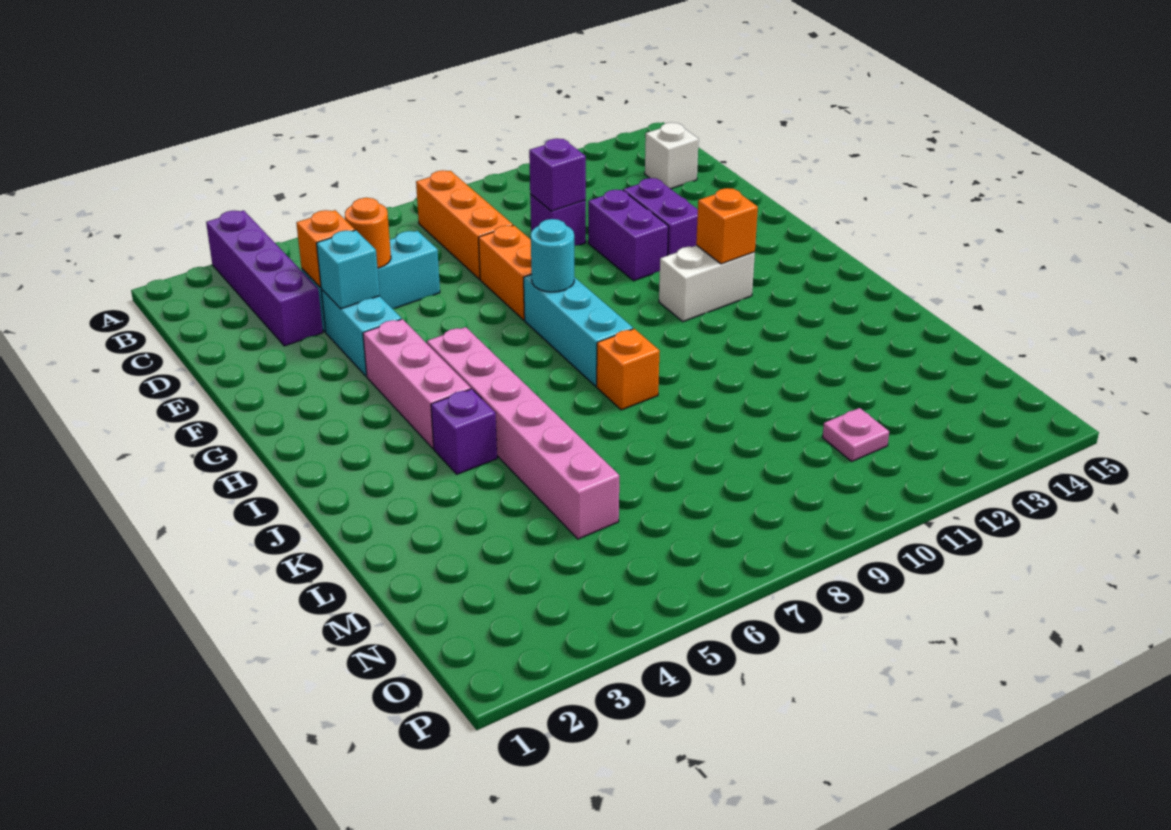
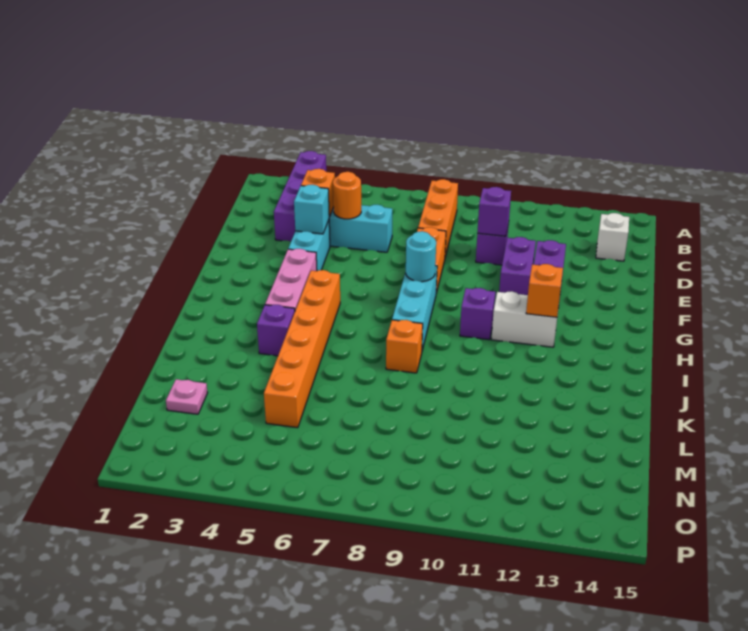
pink brick H5:M5 level 1 -> orange brick H5:M5 level 1
none -> purple brick H10 level 1
pink plate N11 level 1 -> pink plate M2 level 1

